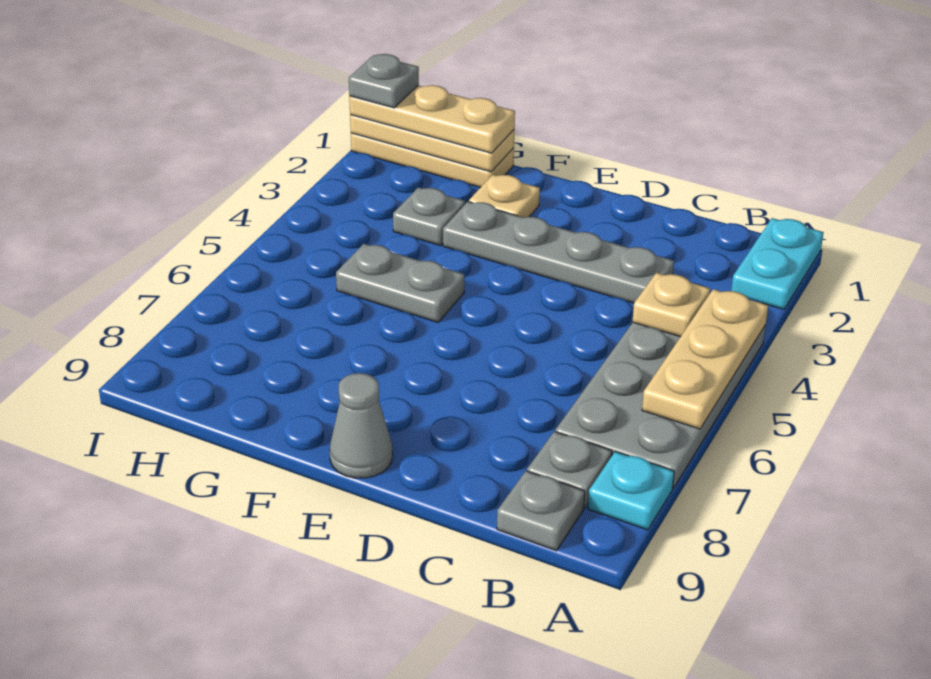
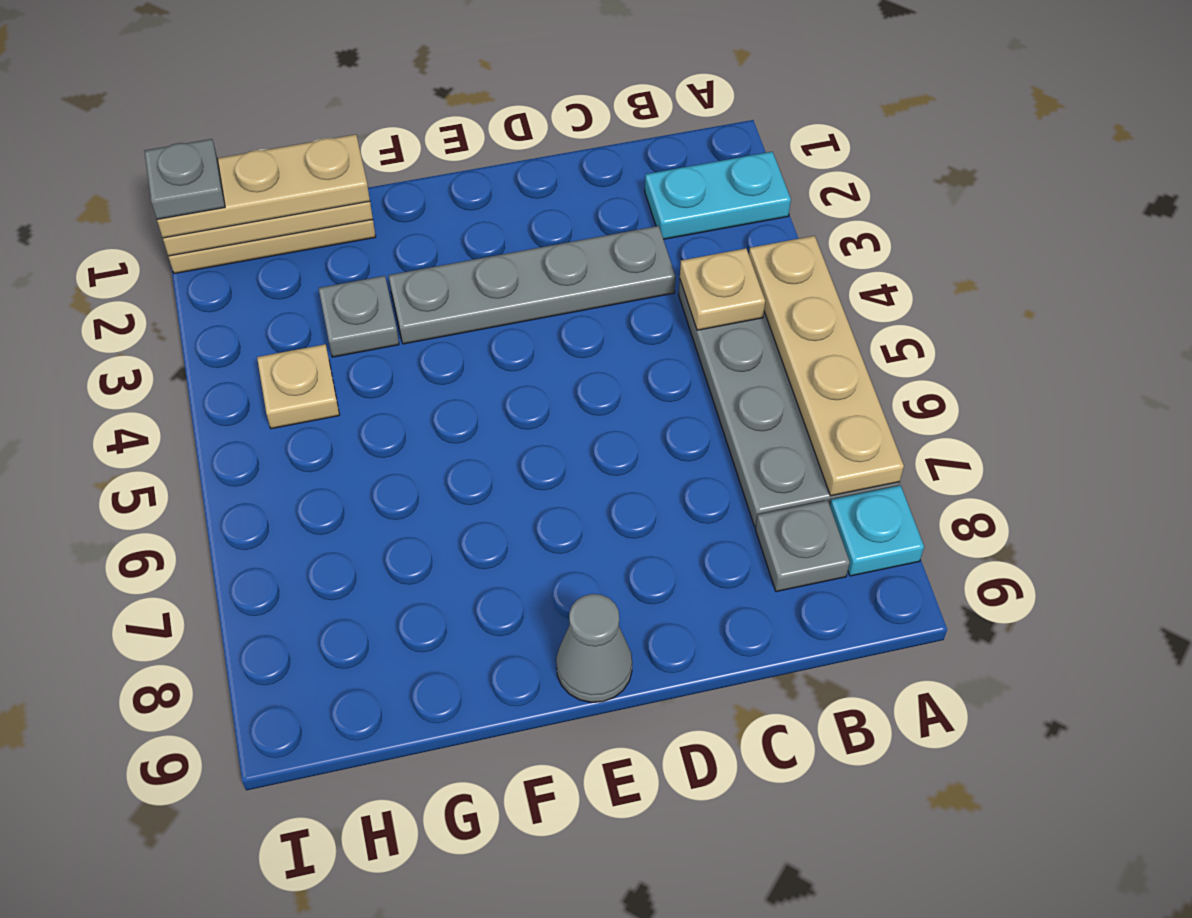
cyan plate A1:A2 level 1 -> cyan plate A2:B2 level 1
tan plate A4:A6 level 2 -> tan plate A4:A7 level 2
grey plate B9 level 1 -> none
tan plate F2 level 1 -> tan plate H4 level 1
grey plate F5:G5 level 1 -> none

